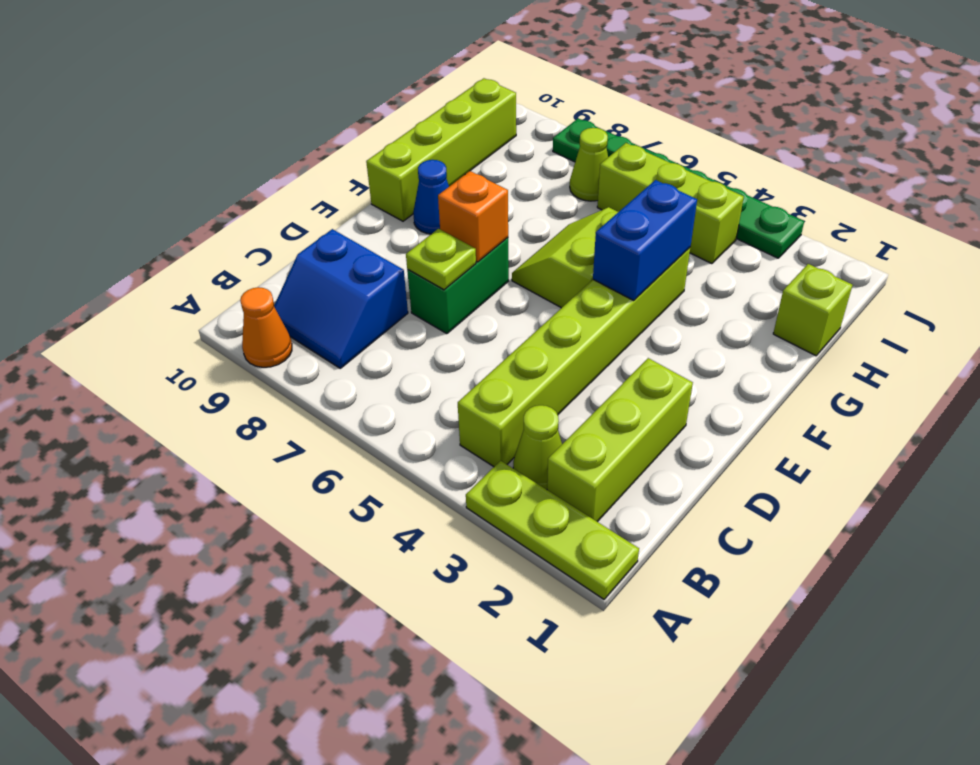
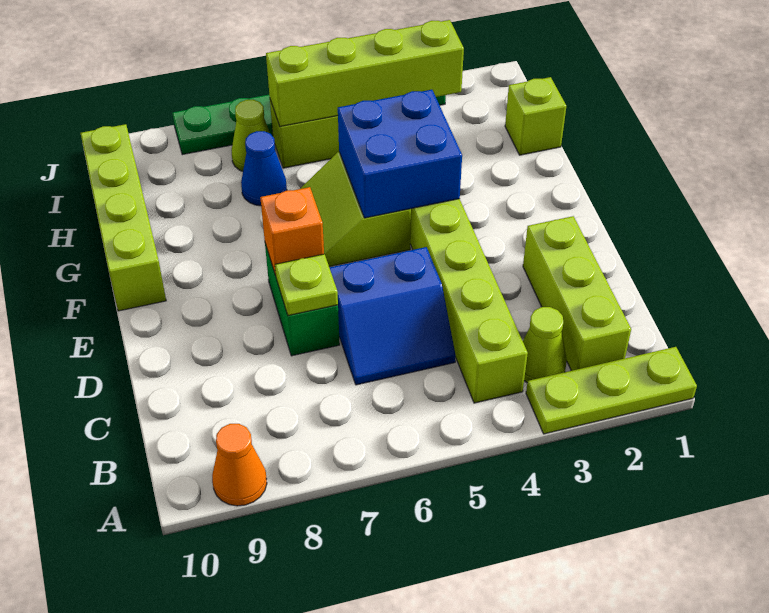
blue slope B8:C9 level 1 top C -> blue slope C5:D6 level 1 top D
blue brick F4:G4 level 2 -> blue brick F4:G5 level 2
blue cone F9 level 1 -> blue cone H7 level 1
none -> lime brick I3:I6 level 2

